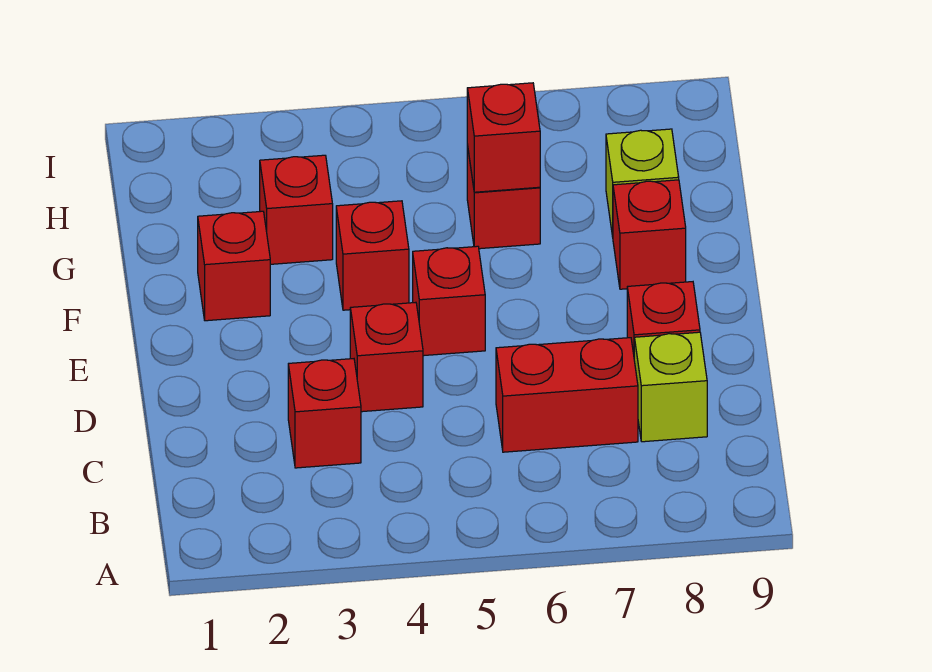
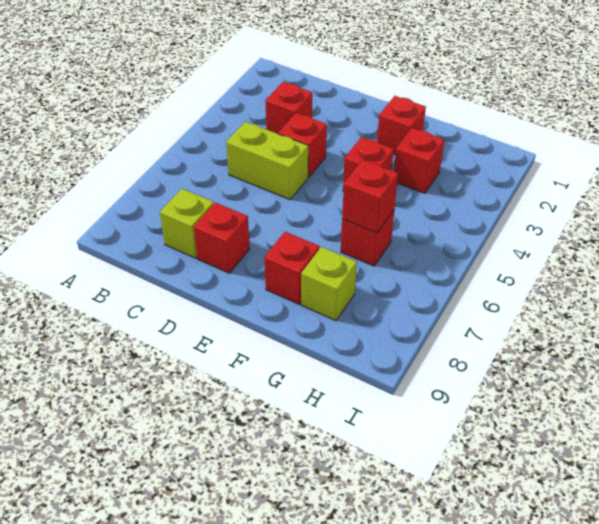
none -> lime brick C5:D5 level 1
red brick C6:C7 level 1 -> none
red brick E5 level 1 -> none

